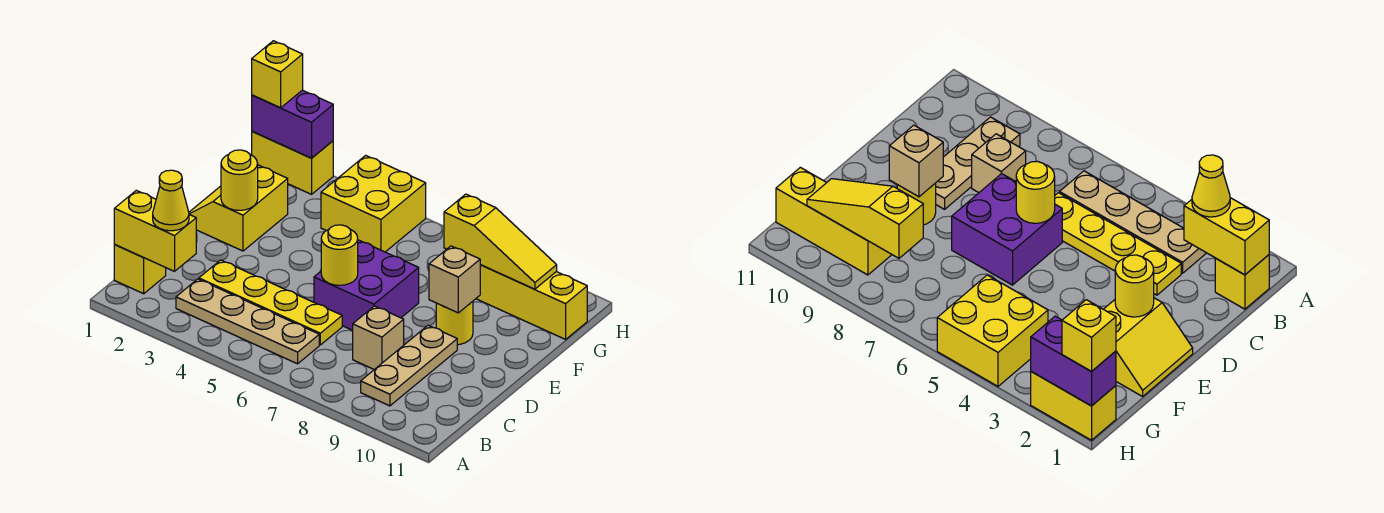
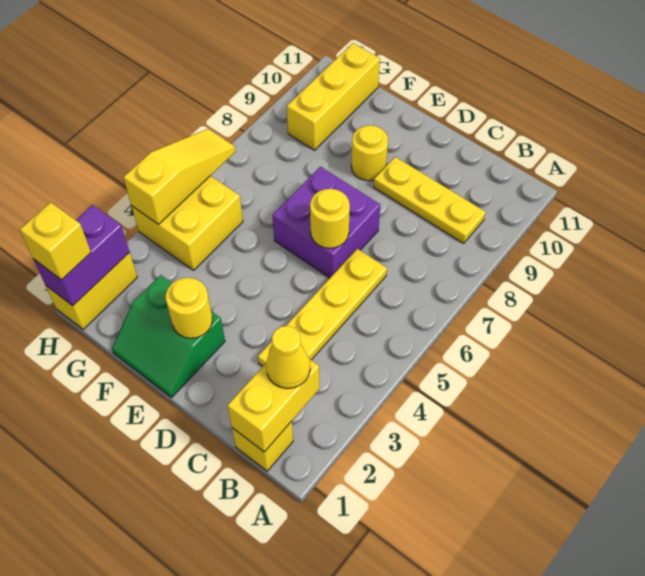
tan plate B3:B6 level 1 -> none
tan plate B9:D9 level 1 -> yellow plate B9:D9 level 1
tan brick C8 level 1 -> none
yellow slope E1:F2 level 1 top 2 -> green slope E1:F2 level 1 top 2
tan brick E9 level 2 -> none
yellow slope G8:G10 level 2 top 8 -> yellow slope H4:H6 level 2 top 4

